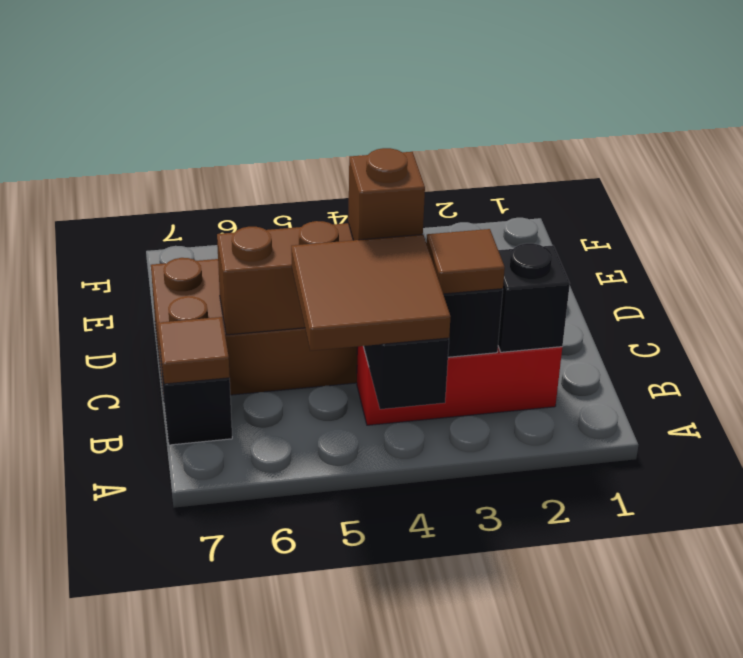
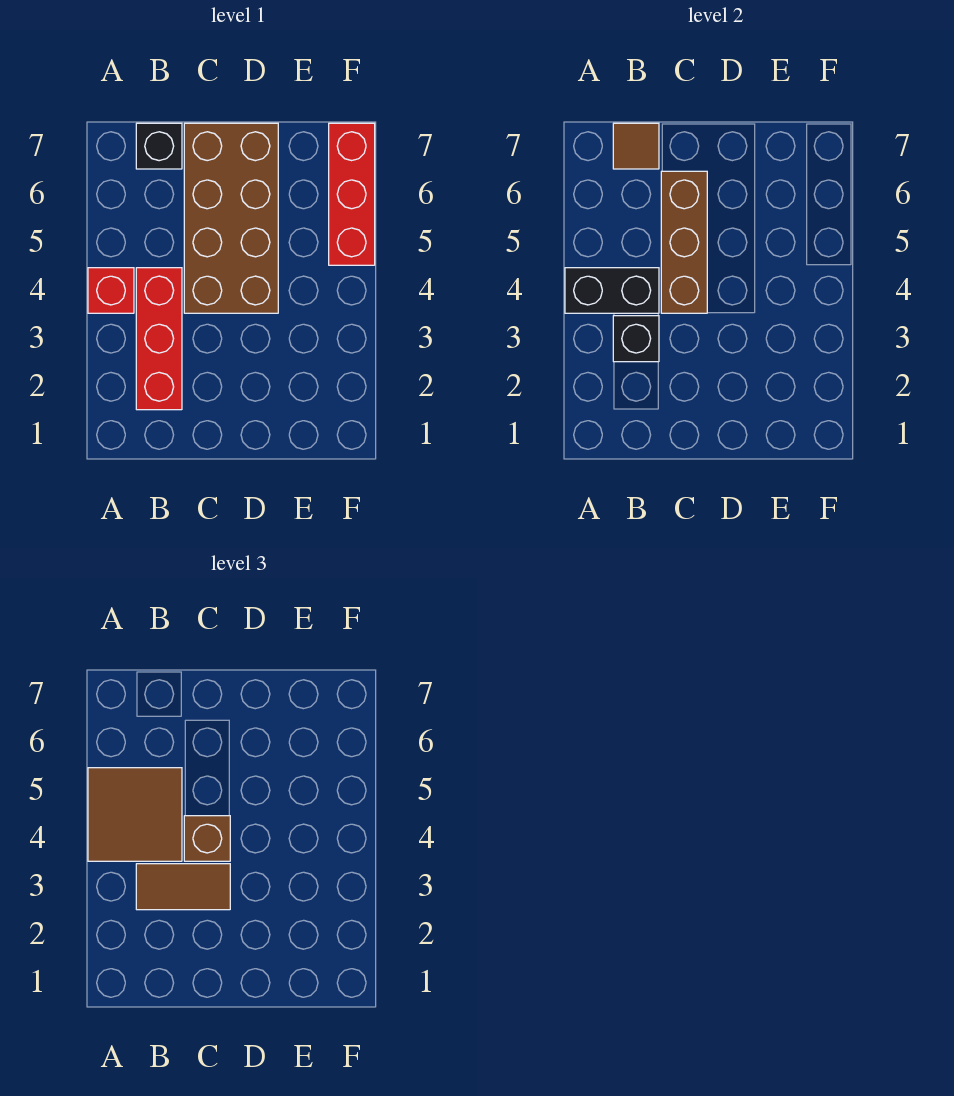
none -> red brick A4 level 1
black brick B2 level 2 -> none
brown tile B3 level 3 -> brown tile B3:C3 level 3
none -> red brick F5:F7 level 1

